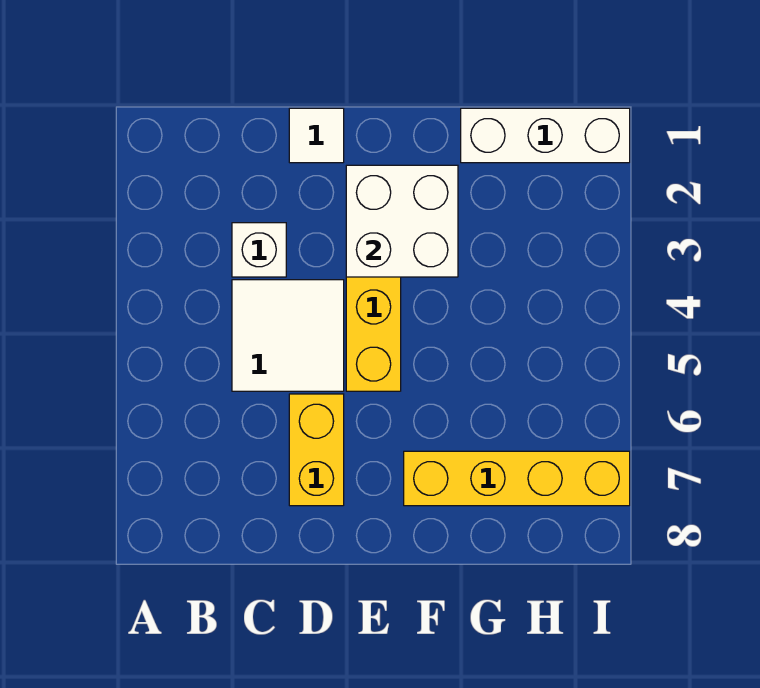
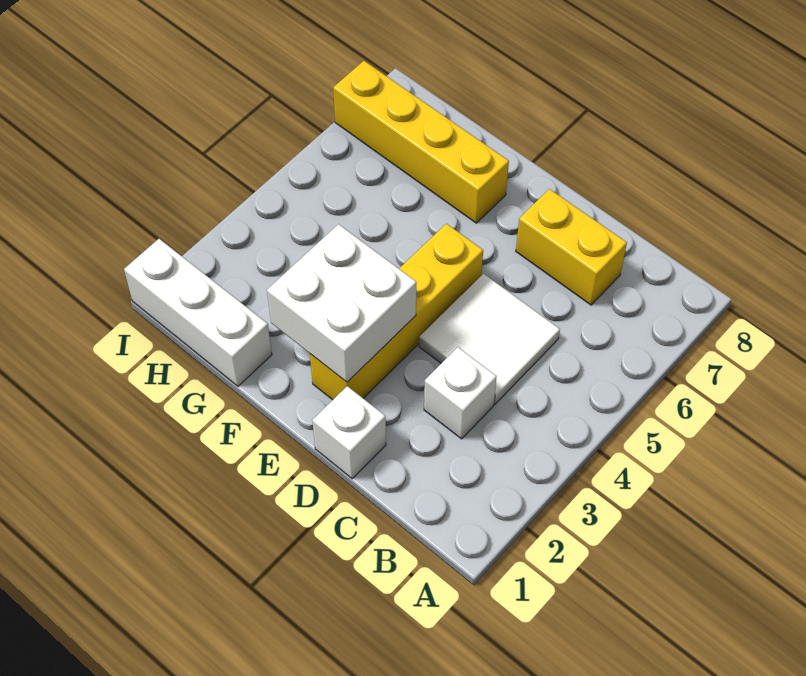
white tile D1 level 1 -> white brick D1 level 1
yellow brick D6:D7 level 1 -> yellow brick C7:D7 level 1

